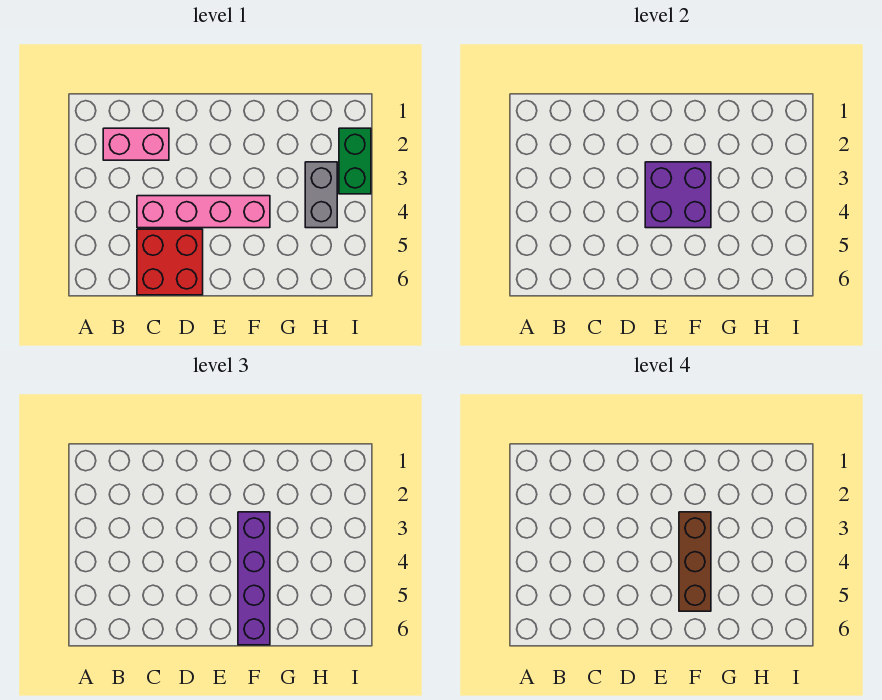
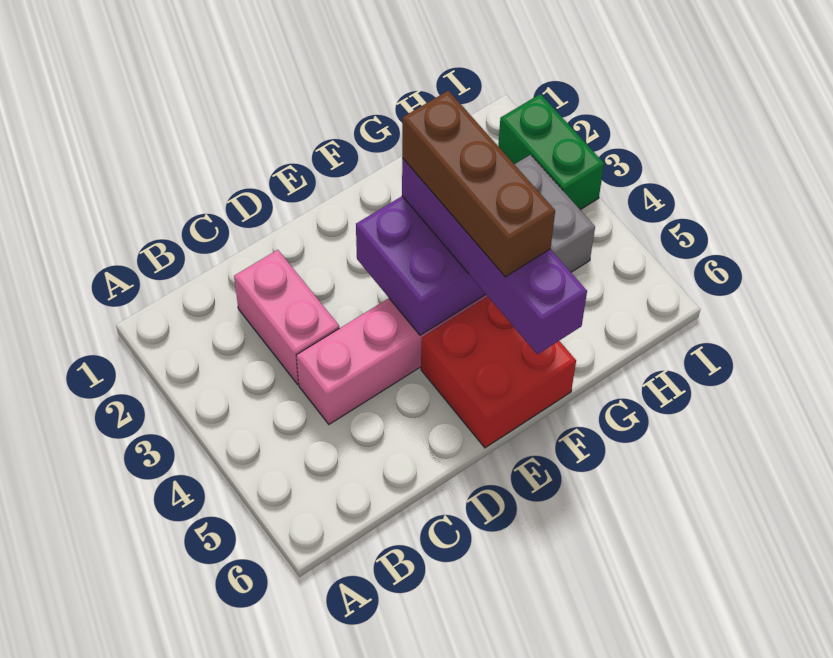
pink brick B2:C2 level 1 -> pink brick C2:C3 level 1
red brick C5:D6 level 1 -> red brick E5:F6 level 1

